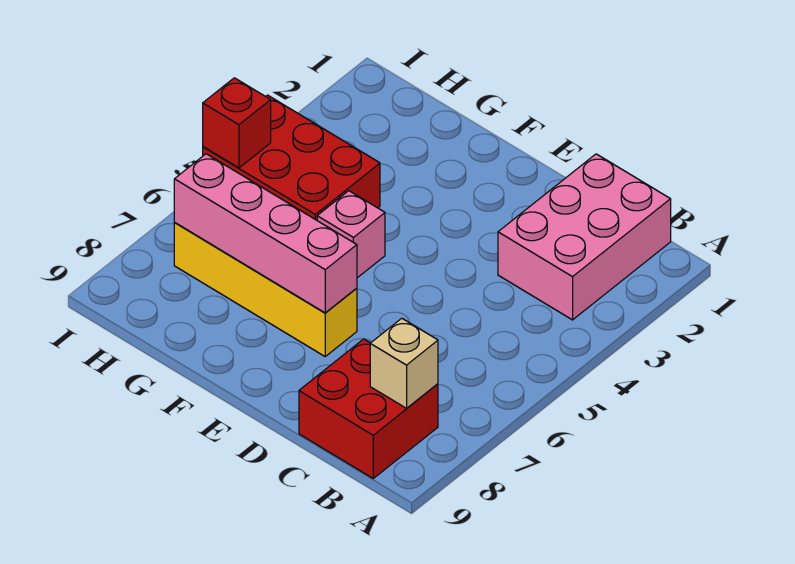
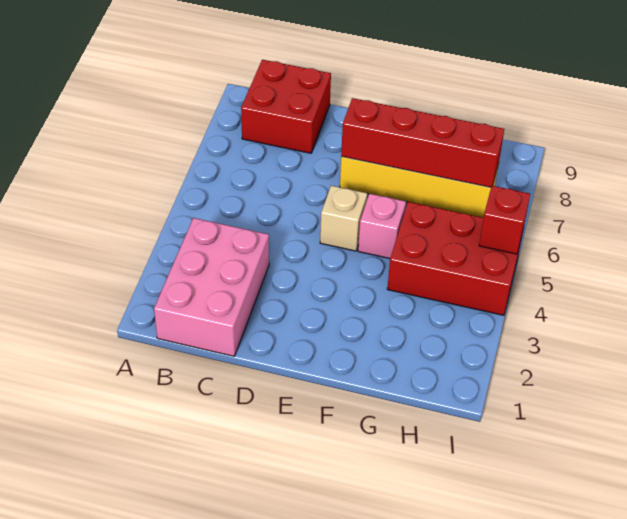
tan brick B8 level 2 -> tan brick E5 level 1
pink brick E7:H7 level 2 -> red brick E7:H7 level 2

